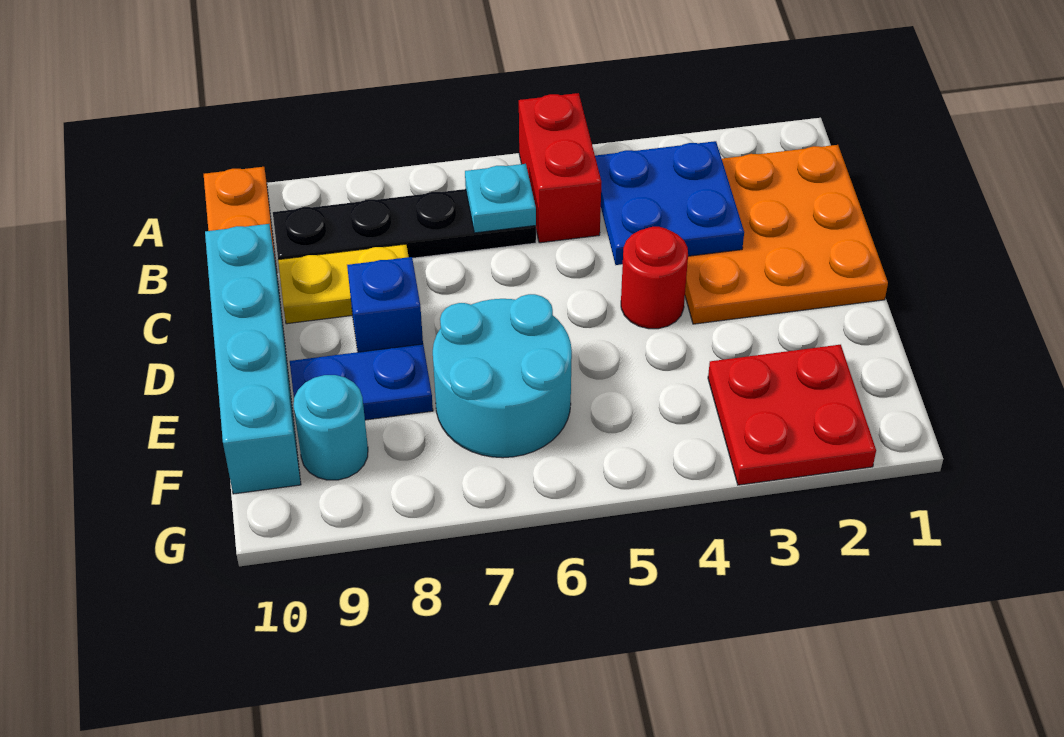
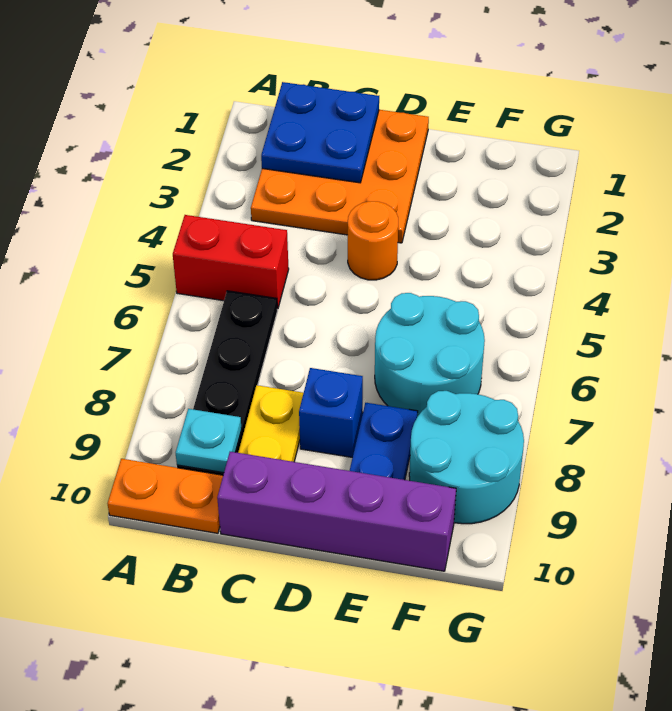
blue plate B3:C4 level 2 -> blue plate B1:C2 level 2
cyan plate B6 level 2 -> cyan plate B9 level 2
cyan brick C10:F10 level 1 -> purple brick C10:F10 level 1
red round brick D4 level 1 -> orange round brick D4 level 1
red plate F2:G3 level 1 -> none
cyan round brick F9 level 1 -> cyan round brick F8:G9 level 1

